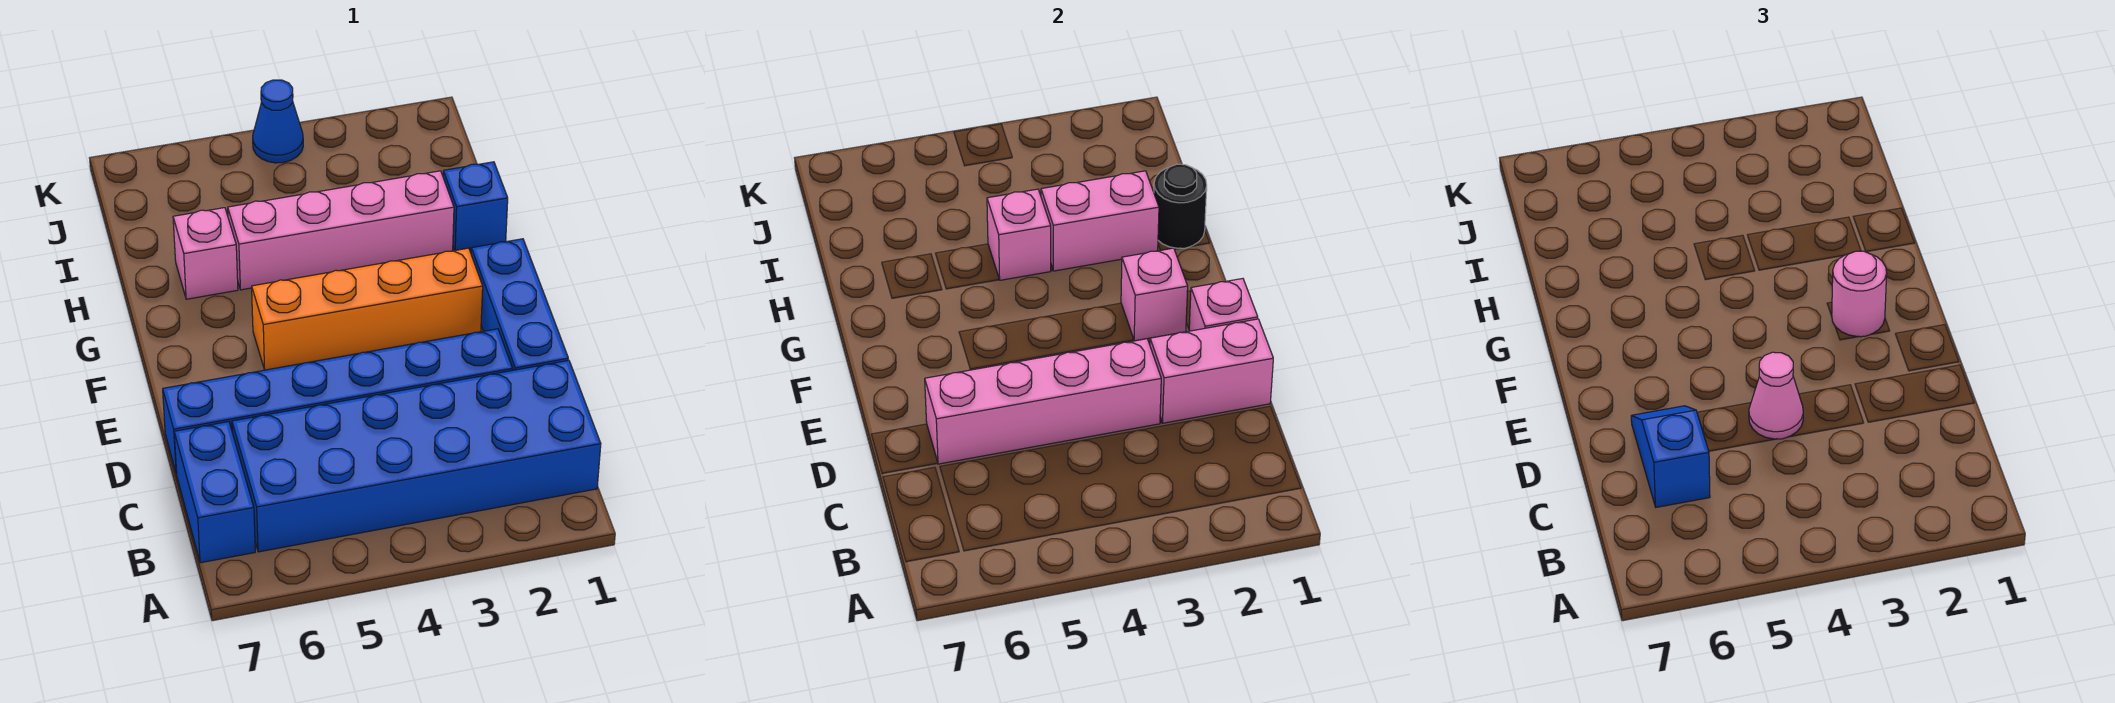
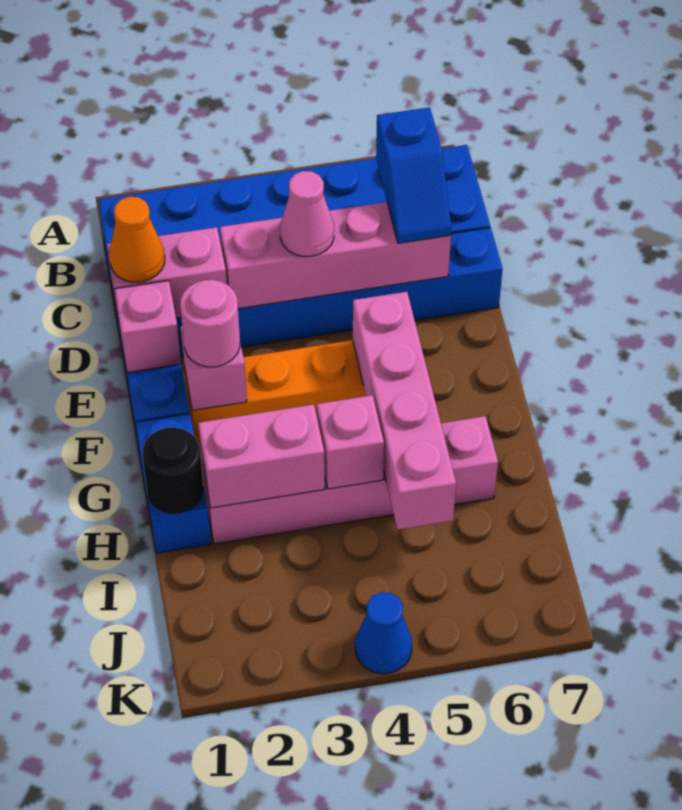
none -> orange cone D1 level 3
none -> pink brick F5:I5 level 2
blue brick H1 level 1 -> blue brick G1:H1 level 1

